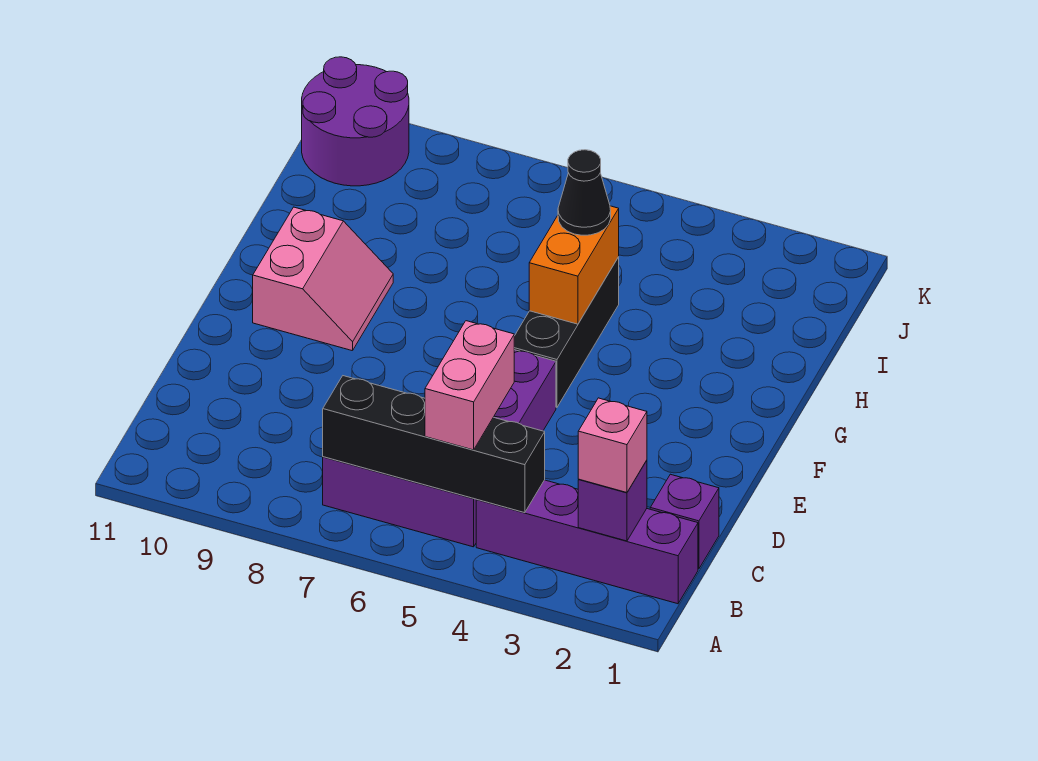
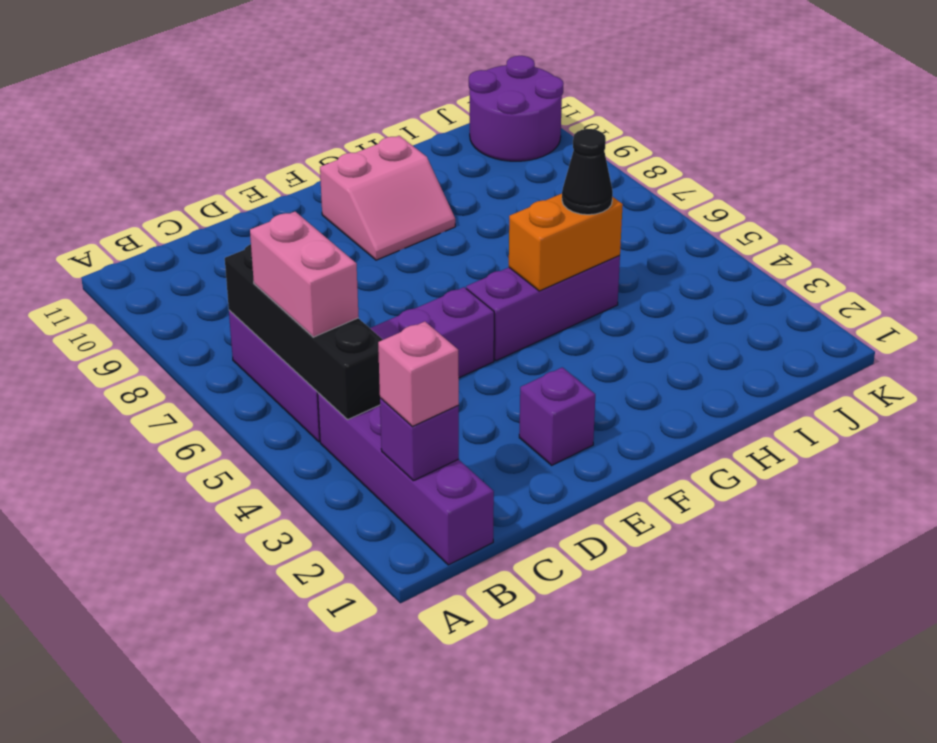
pink brick B5:C5 level 3 -> pink brick B5:B6 level 3
purple brick C1 level 1 -> purple brick E2 level 1
black brick F5:H5 level 1 -> purple brick F5:H5 level 1

